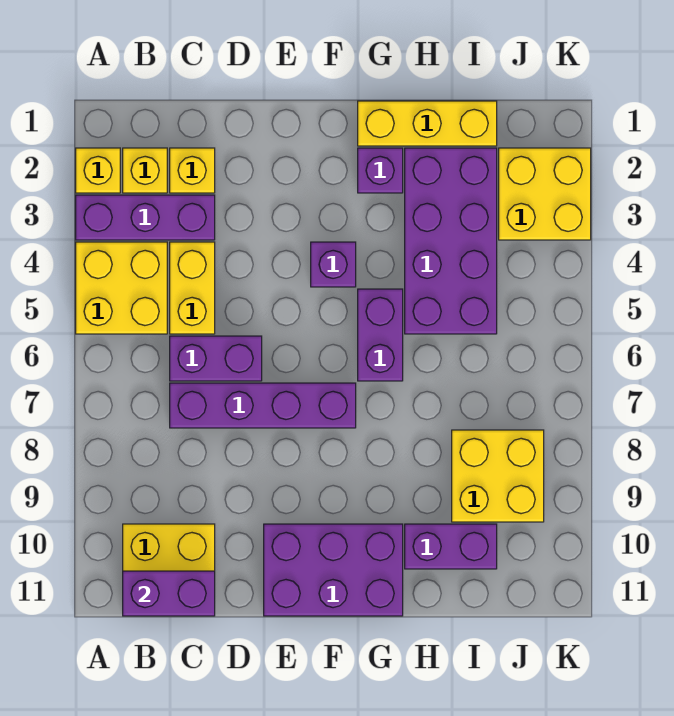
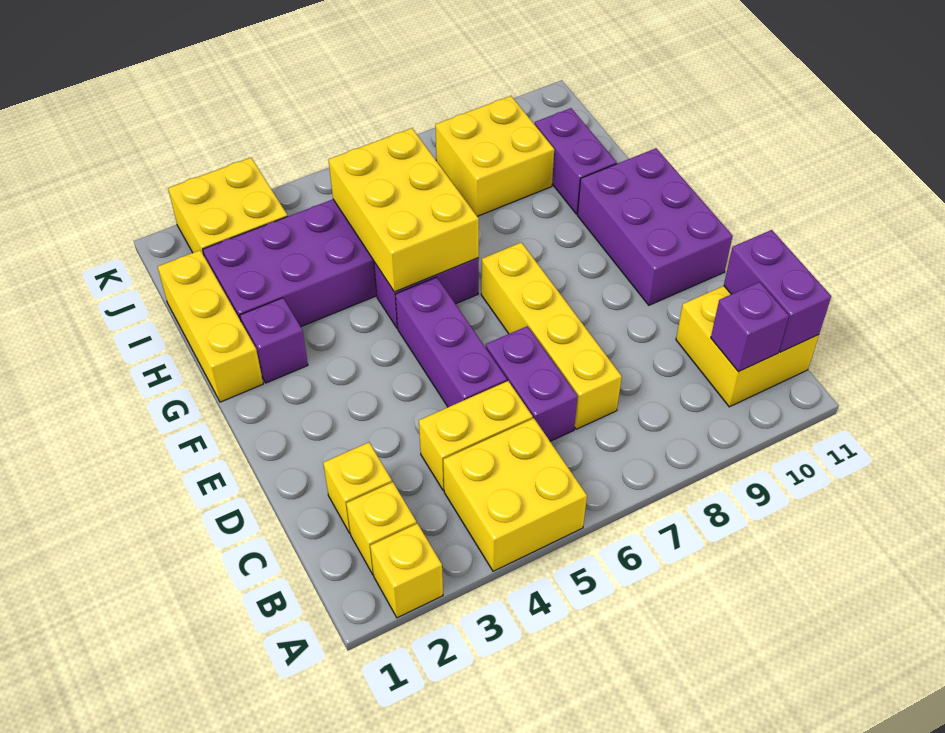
purple brick A3:C3 level 1 -> purple brick D5:F5 level 1
purple brick C7:F7 level 1 -> yellow brick C7:F7 level 1
purple brick F4 level 1 -> purple brick B10 level 2
none -> yellow brick G5:I6 level 2

